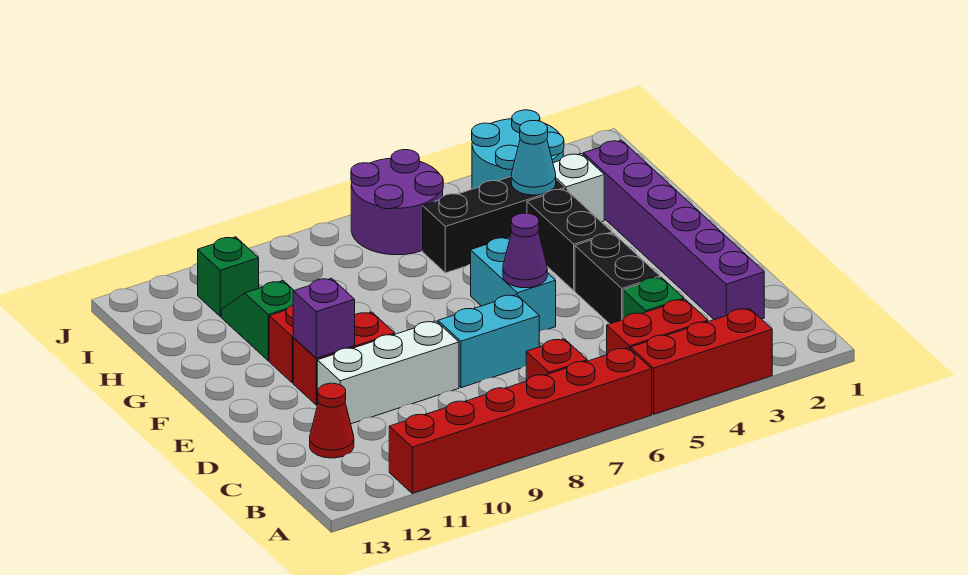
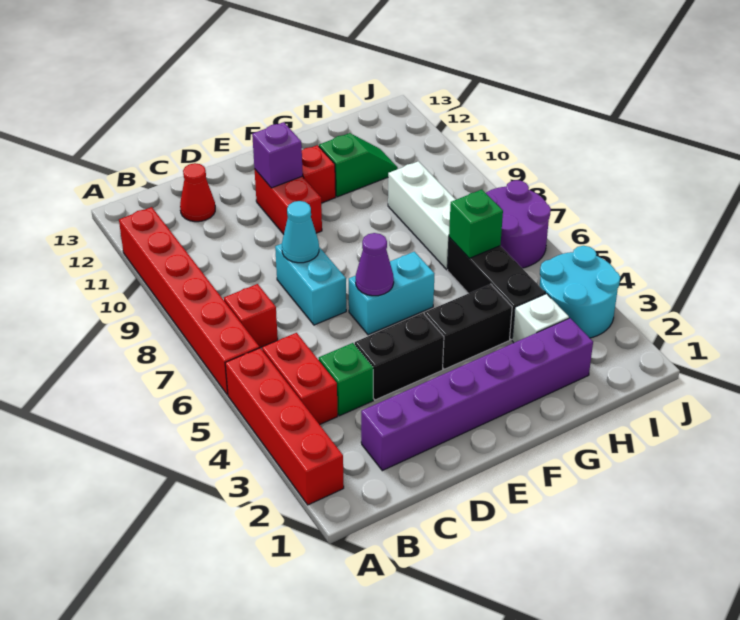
red brick A3:A5 level 1 -> red brick A2:A5 level 1
white brick D9:D11 level 1 -> white brick H7:H9 level 1
cyan cone H4 level 2 -> cyan cone D8 level 2
green brick I11 level 1 -> green brick H6 level 2

